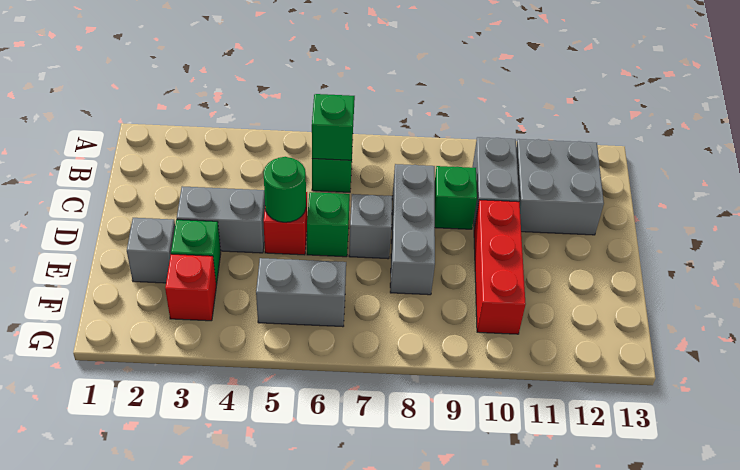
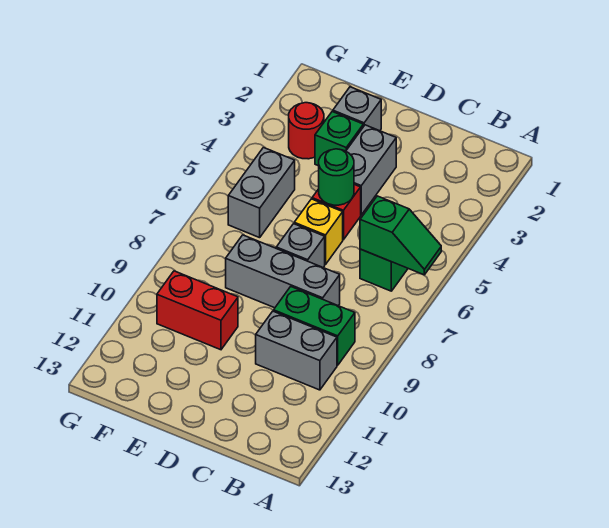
grey brick B11:C12 level 1 -> none
green brick C9 level 1 -> green brick B9:C9 level 1
green brick D6 level 1 -> yellow brick D6 level 1
red brick D10:F10 level 1 -> red brick E10:F10 level 1
red brick F3 level 1 -> red round brick F3 level 1

